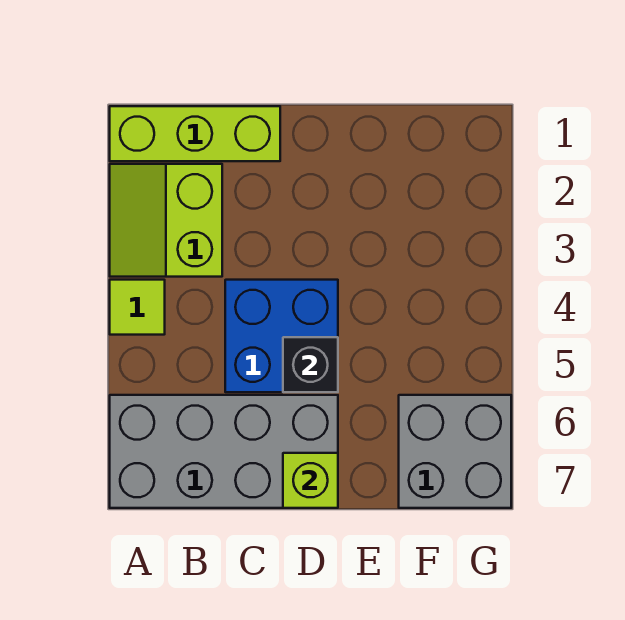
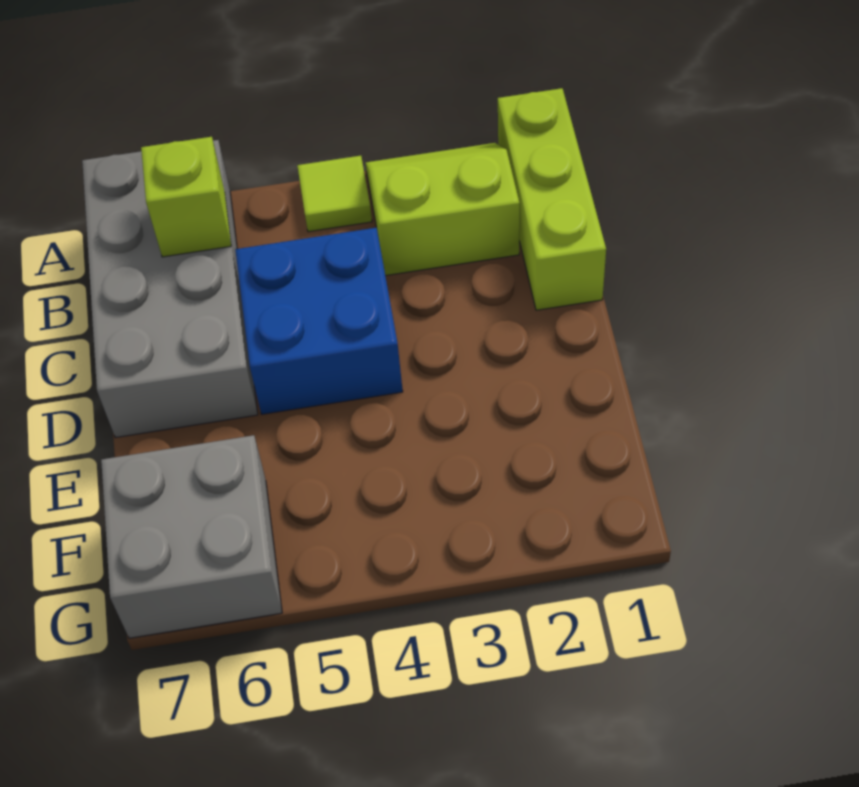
black brick D5 level 2 -> none
lime brick D7 level 2 -> lime brick B6 level 2

